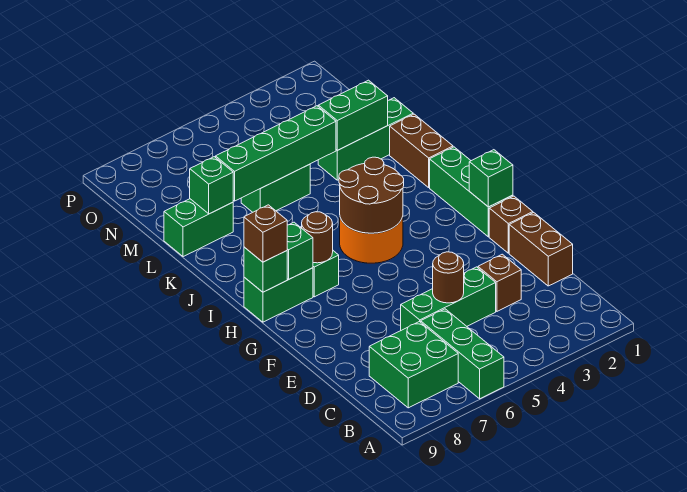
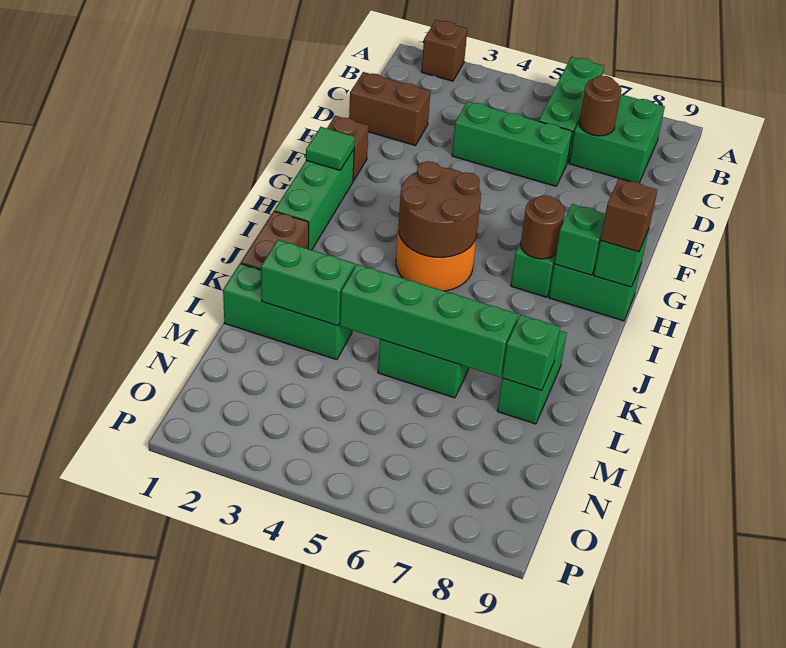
brown brick D1:E1 level 1 -> brown brick D1:D2 level 1
brown brick D3 level 1 -> brown brick A2 level 1
brown round brick D5 level 2 -> brown round brick C7 level 2
green brick G1 level 2 -> green tile G1 level 2
green brick L8:L9 level 1 -> green brick K8:L8 level 1

